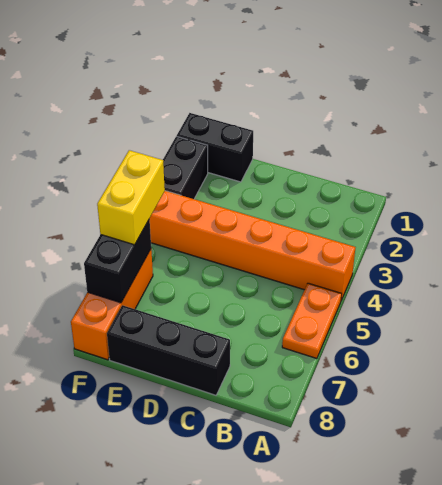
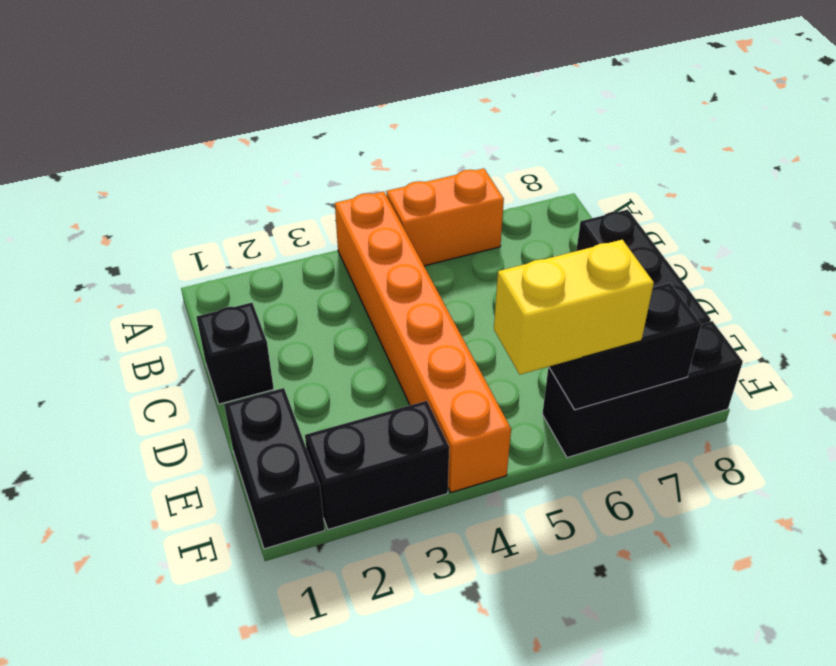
orange plate A5:A6 level 1 -> orange brick A5:A6 level 1
none -> black brick C1 level 1
orange brick F6:F8 level 1 -> black brick F6:F8 level 1

